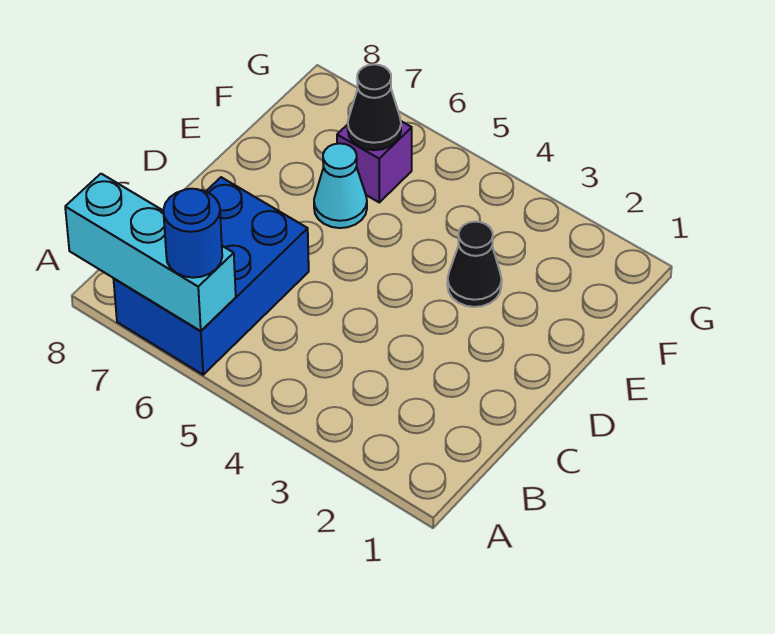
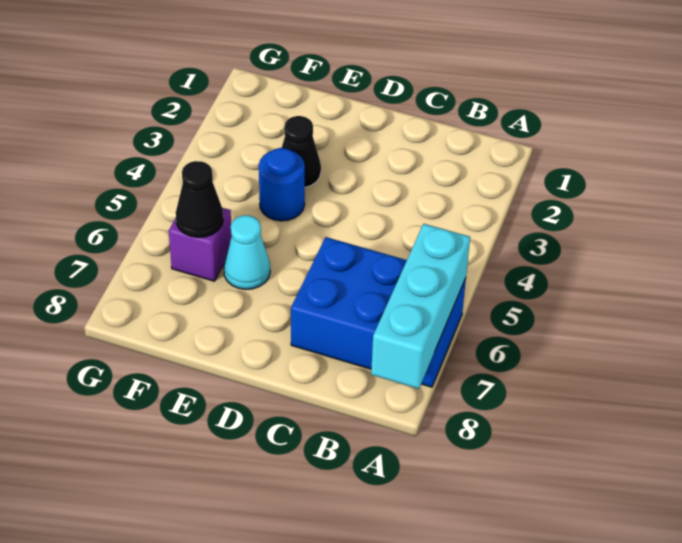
blue round brick A6 level 3 -> blue round brick E4 level 1

